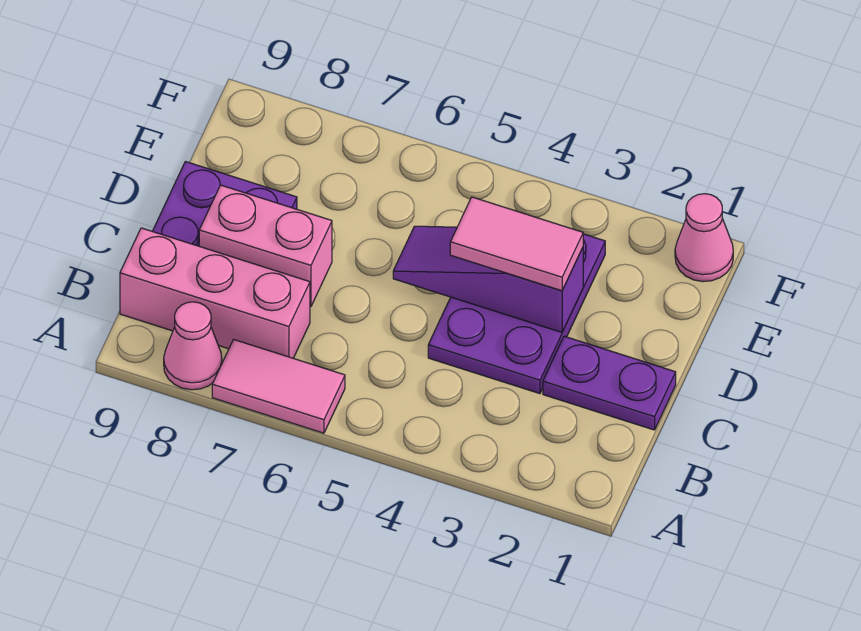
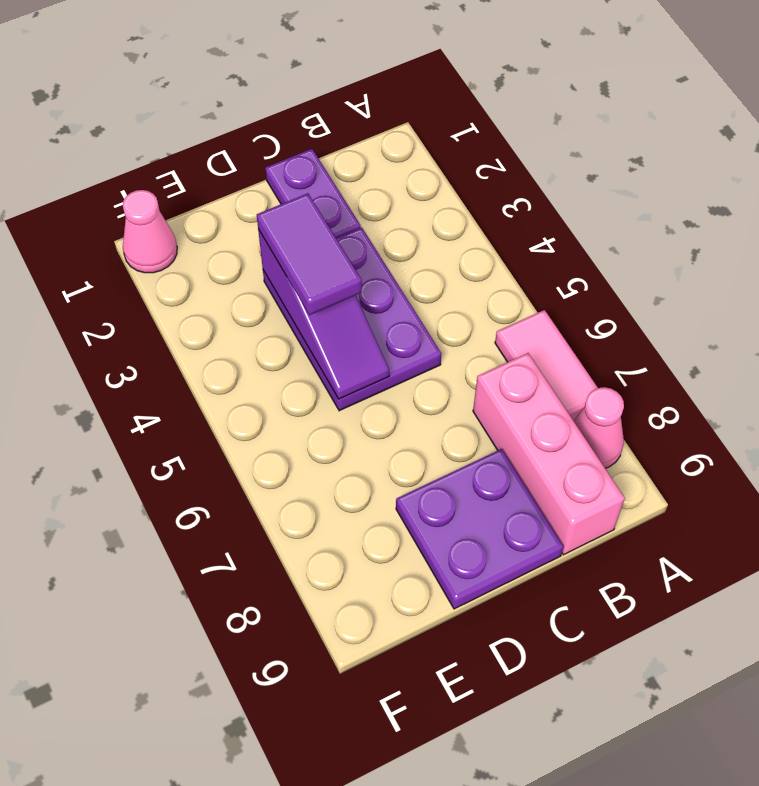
purple plate C3:E4 level 1 -> purple plate C3:D5 level 1
pink brick C7:C8 level 2 -> none
pink tile D3:D4 level 3 -> purple tile D3:D4 level 3

